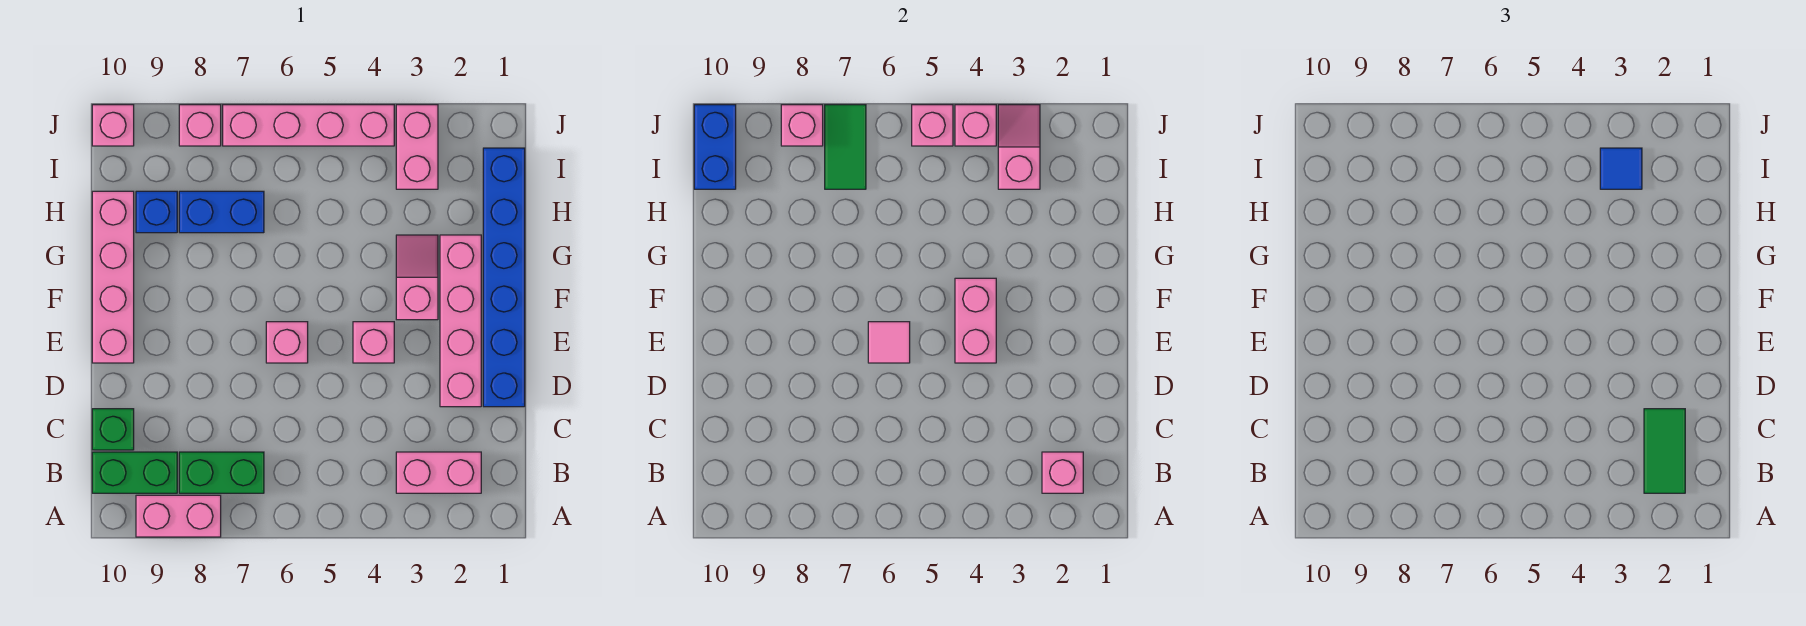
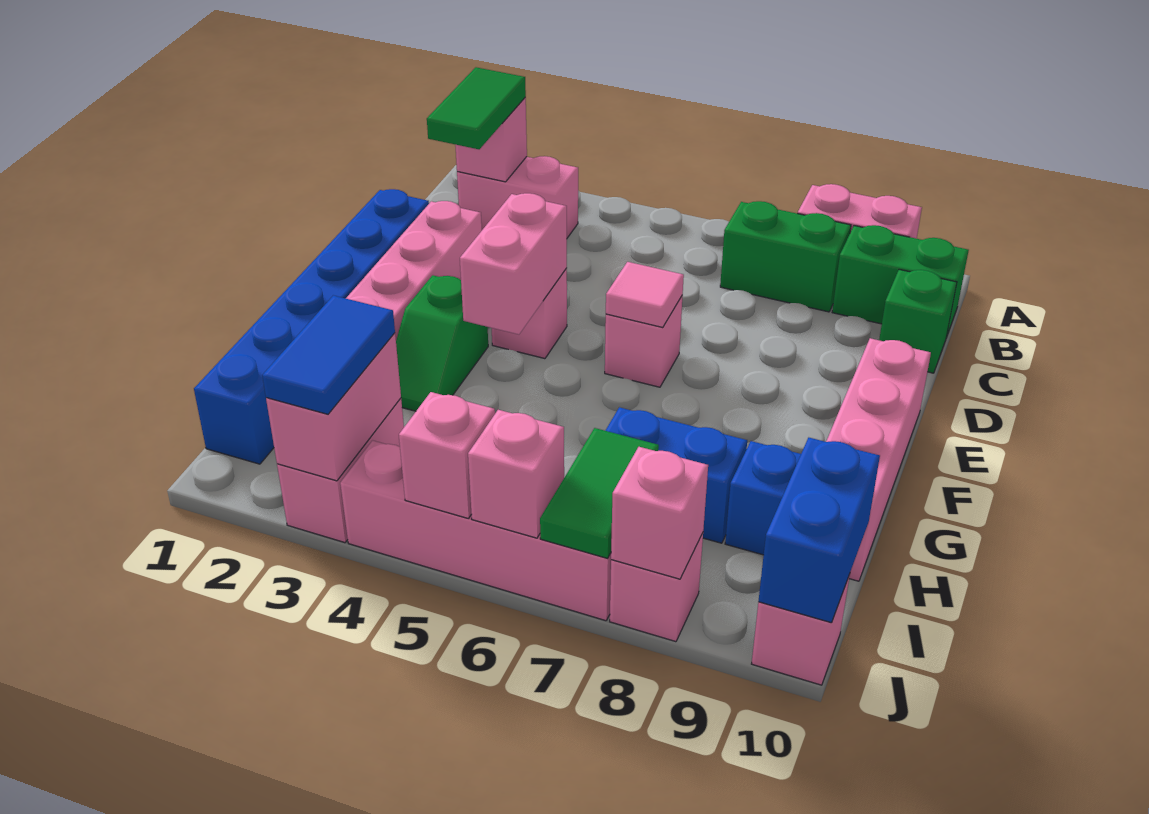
pink slope F3:G3 level 1 top F -> green slope F3:G3 level 1 top F
pink slope I3:J3 level 2 top I -> pink brick I3:J3 level 2
blue tile I3 level 3 -> blue tile I3:J3 level 3
pink brick J4 level 2 -> pink brick J6 level 2

